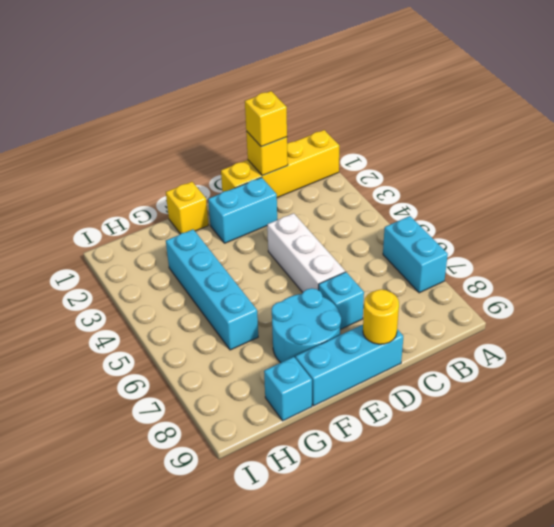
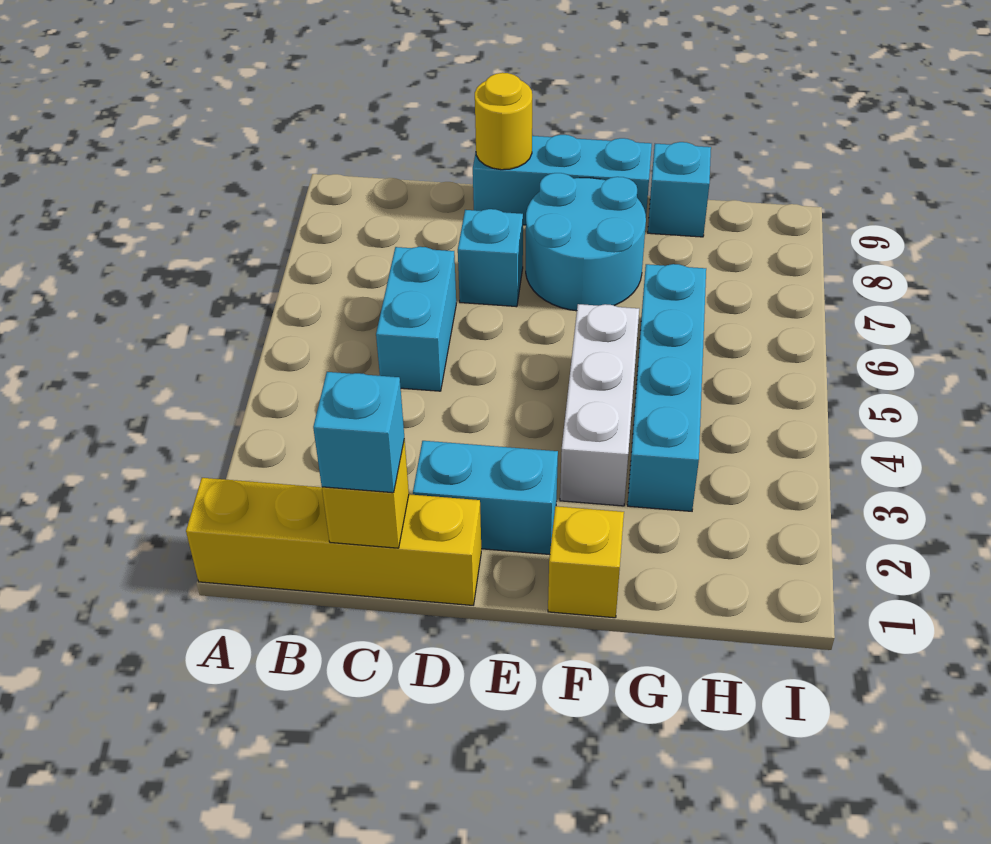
cyan brick A6:A7 level 1 -> cyan brick C5:C6 level 1
yellow brick C1 level 3 -> cyan brick C1 level 3
white brick D4:D6 level 1 -> white brick F3:F5 level 1

